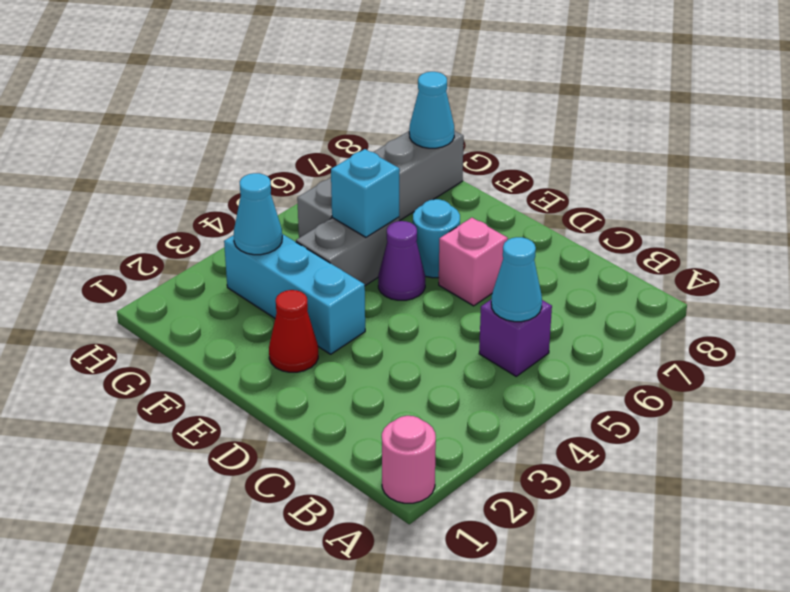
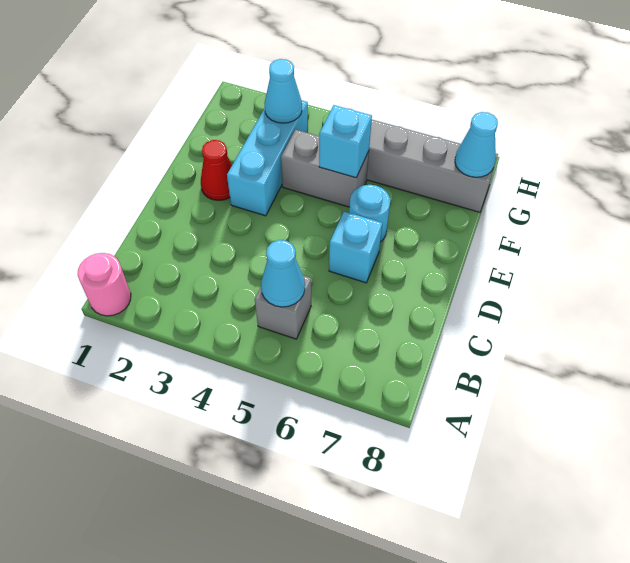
purple brick B5 level 1 -> grey brick B5 level 1
pink brick D6 level 1 -> cyan brick D6 level 1
purple cone E5 level 1 -> none

